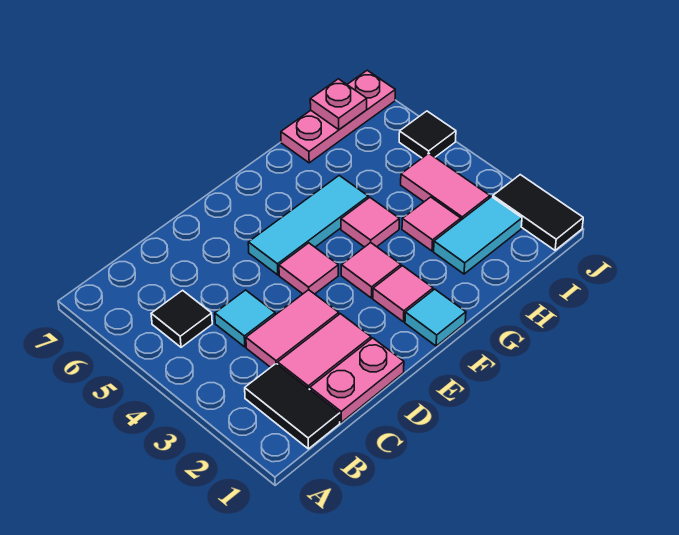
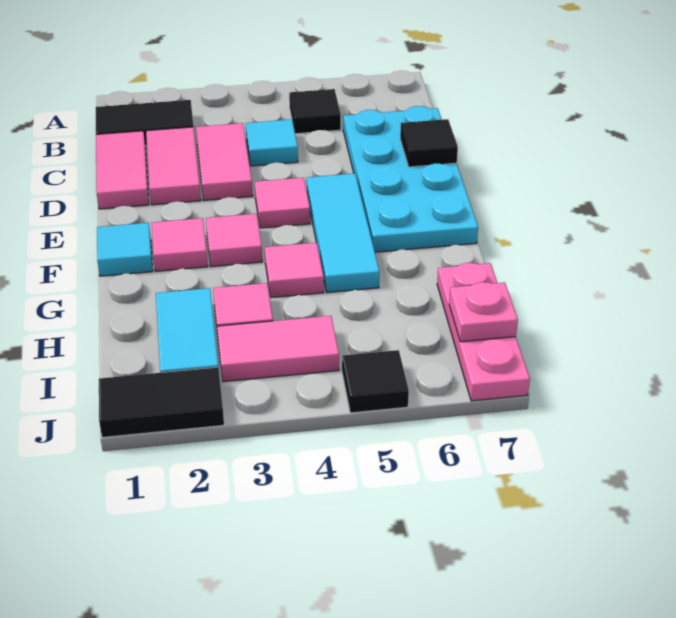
pink plate C1:D1 level 1 -> pink tile C1:D1 level 1
none -> cyan plate C6:F7 level 1
none -> black tile D7 level 2

